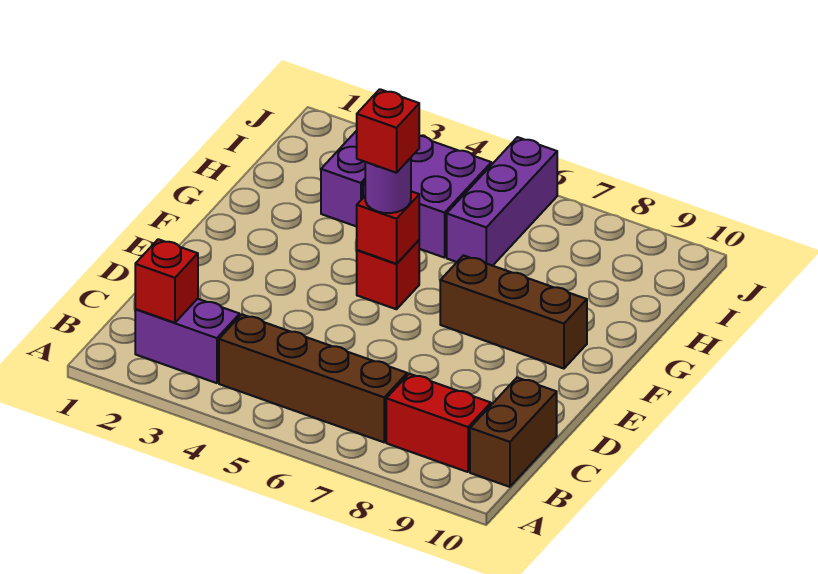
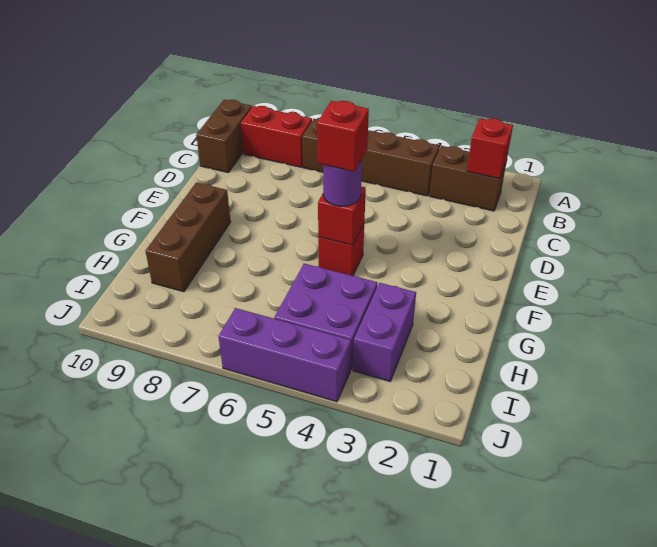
purple brick B2:B3 level 1 -> brown brick B2:B3 level 1
brown brick F7:F9 level 1 -> brown brick F9:H9 level 1
purple brick H6:J6 level 1 -> purple brick J4:J6 level 1

